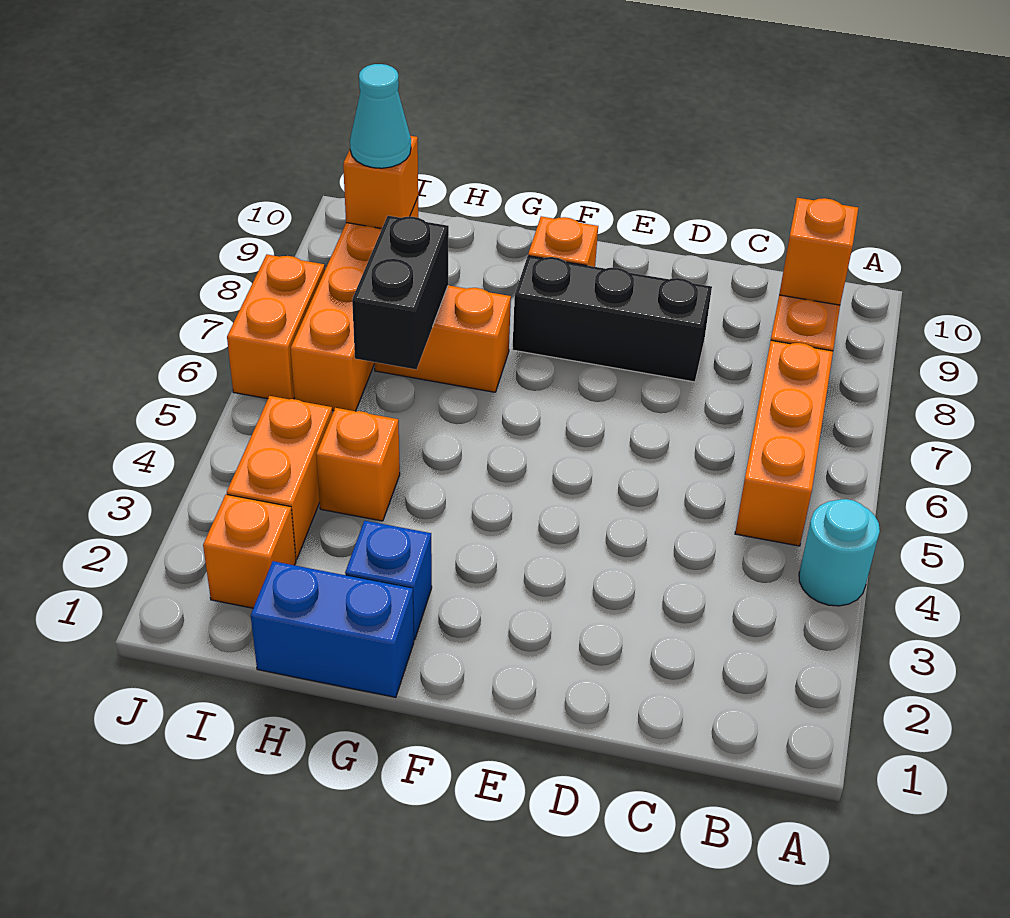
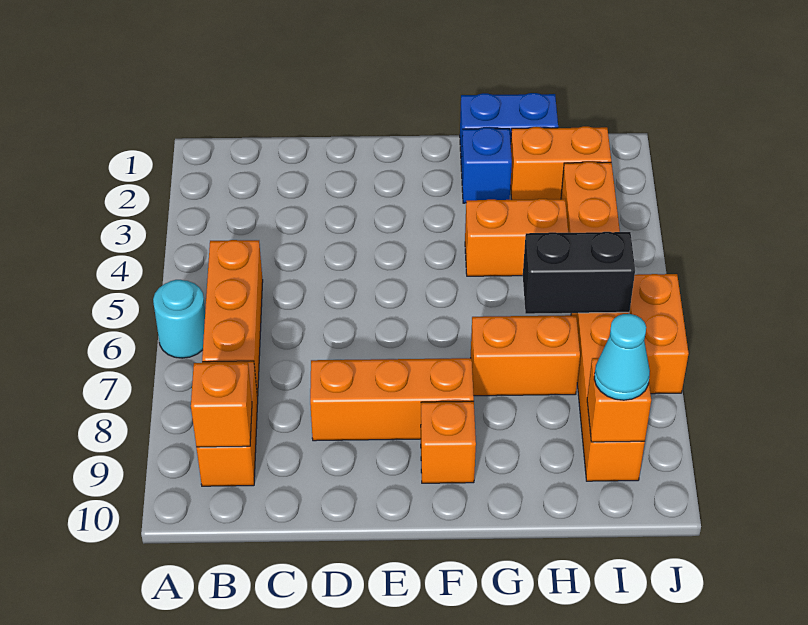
cyan round brick A4 level 1 -> cyan round brick A6 level 1
black brick D8:F8 level 1 -> orange brick D8:F8 level 1
orange brick H4 level 1 -> orange brick G4:H4 level 1
black brick H6:H7 level 2 -> black brick H6:I6 level 2
orange brick I2 level 1 -> orange brick H2:I2 level 1

